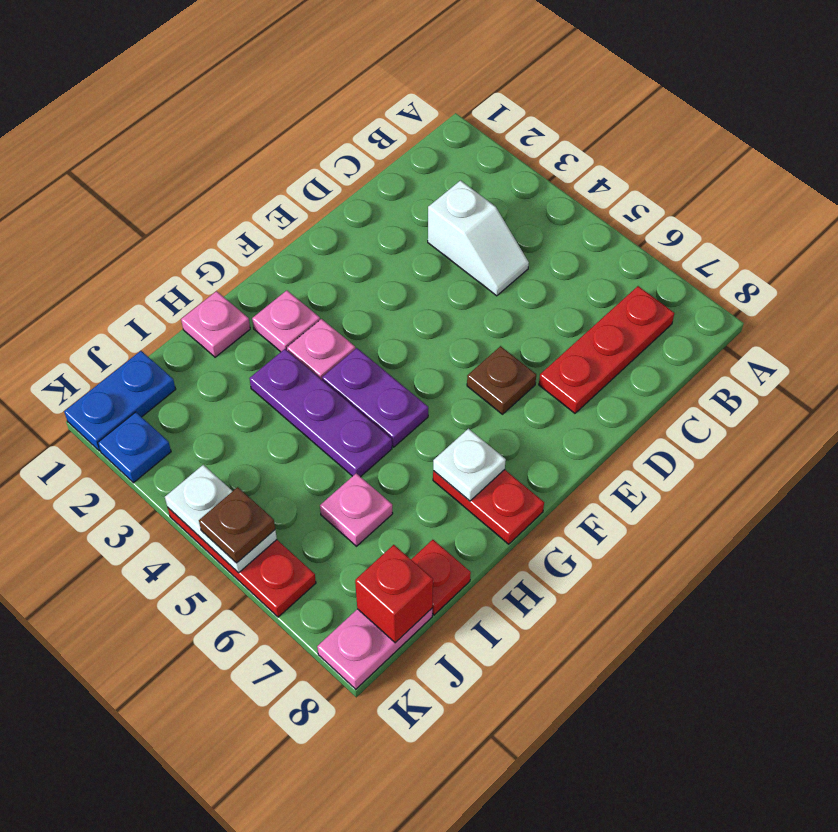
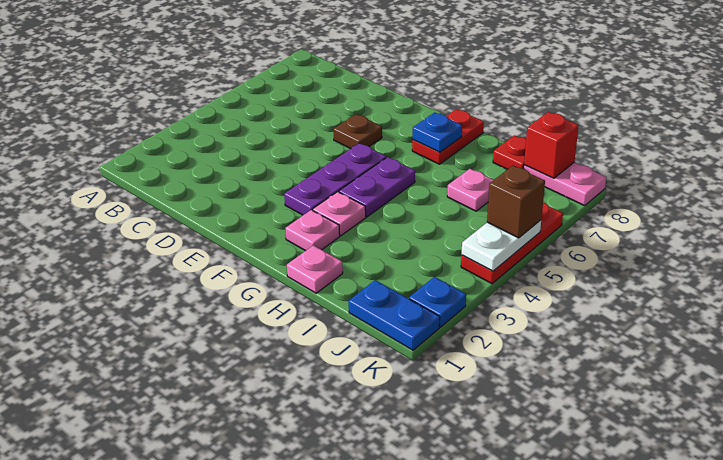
red plate B7:D7 level 1 -> none
white slope C3:C4 level 1 top 3 -> none
white plate G7 level 2 -> blue plate G7 level 2
purple plate H3:H5 level 1 -> purple plate F3:F5 level 1
brown plate K5 level 3 -> brown brick K5 level 3

